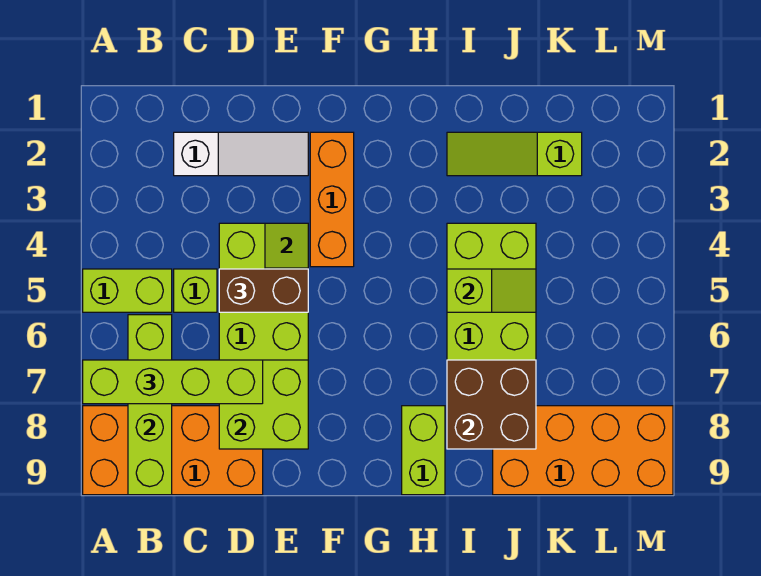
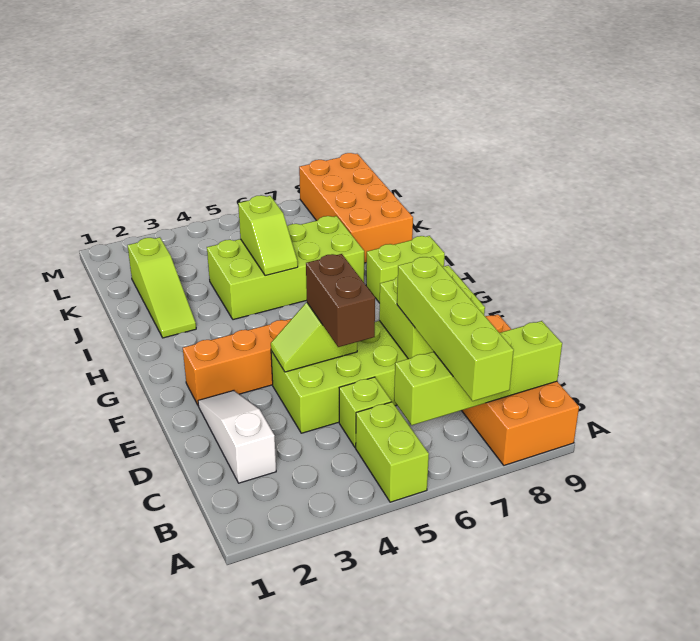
lime slope I5:J5 level 2 top I -> lime slope I5:J5 level 2 top J
brown brick I7:J8 level 2 -> none

